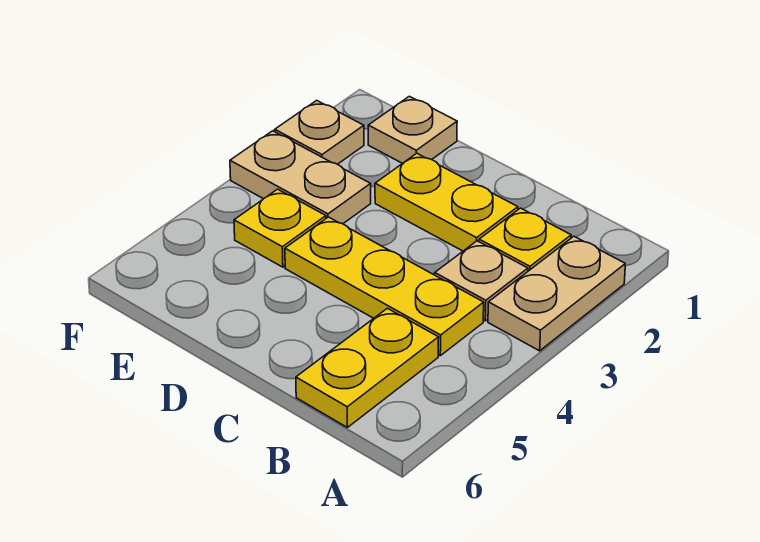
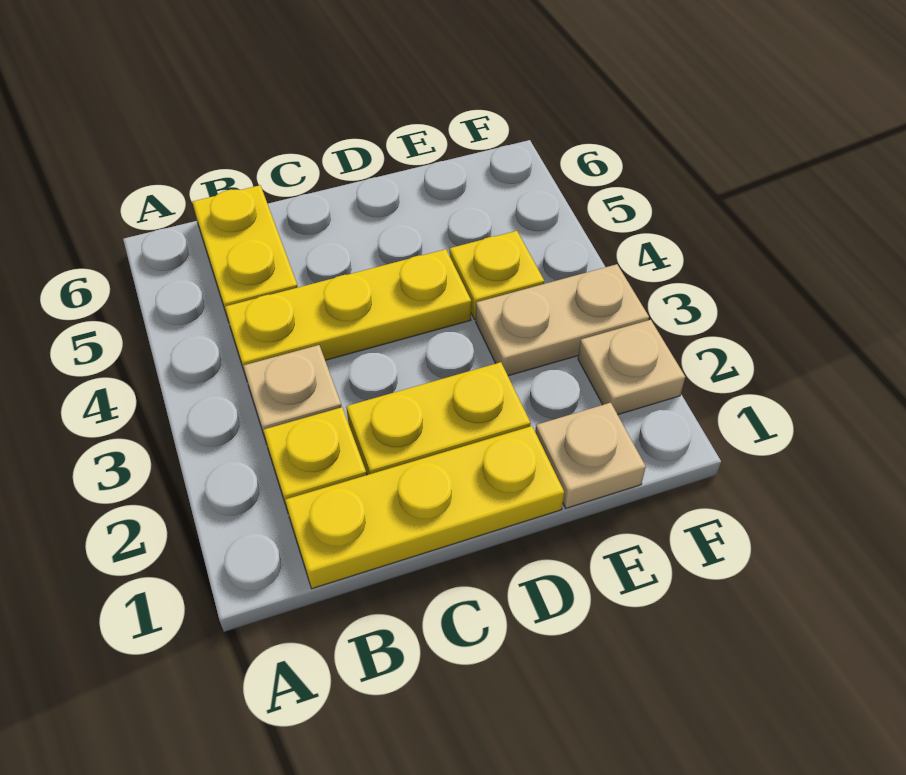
tan plate A2:A3 level 1 -> none
none -> yellow plate B1:D1 level 1

